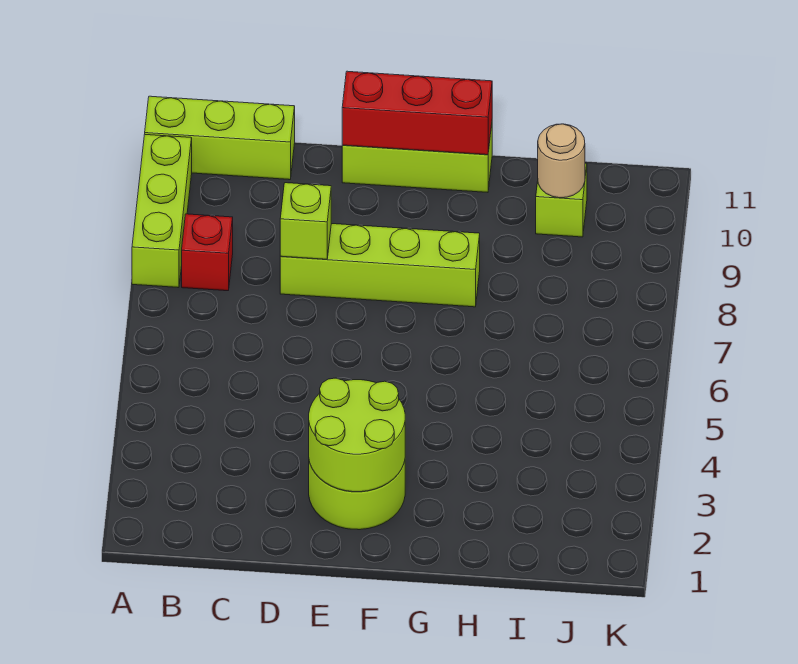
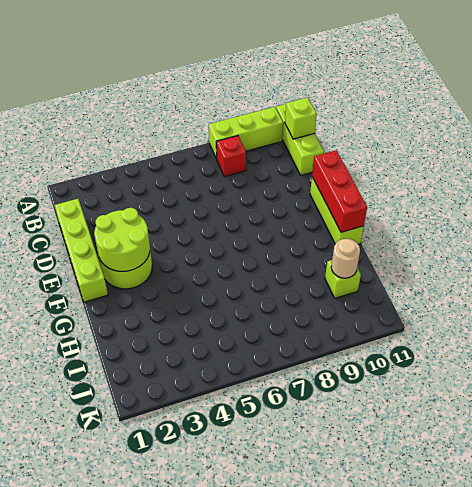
lime brick D8:G8 level 1 -> lime brick C1:F1 level 1
lime brick D8 level 2 -> lime brick B11 level 2

